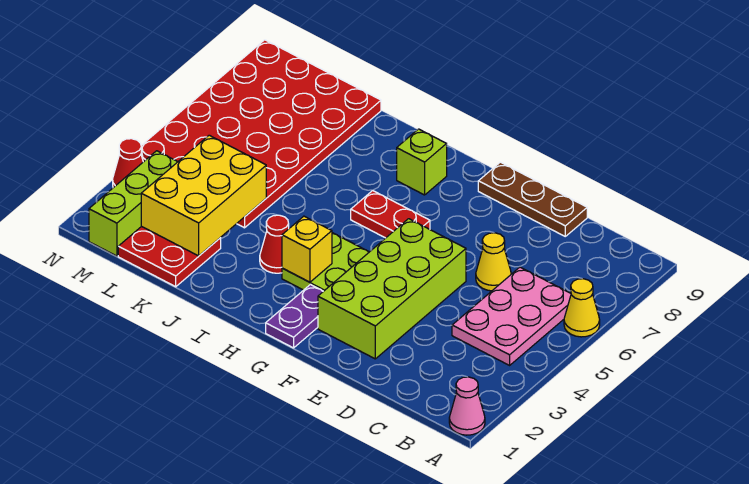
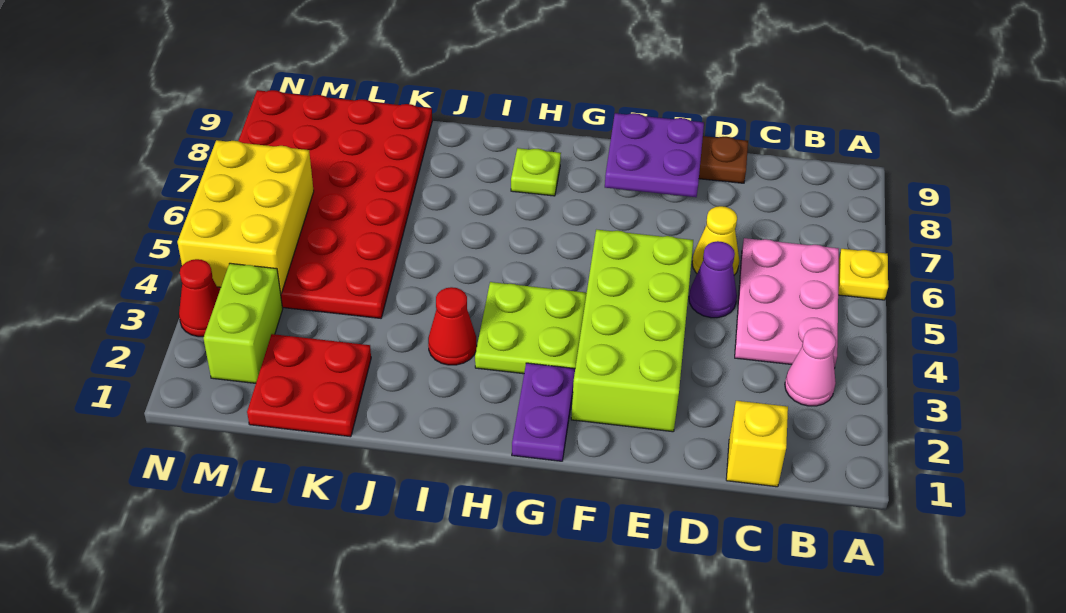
pink cone A1 level 1 -> pink cone B3 level 1
yellow cone A6 level 1 -> yellow plate A6 level 1
none -> purple cone D5 level 1
none -> purple plate E8:F9 level 2
red plate G6:H6 level 1 -> none
yellow brick H3 level 2 -> yellow brick C1 level 1
lime brick H8 level 1 -> lime plate H8 level 1
yellow brick K2:L4 level 2 -> yellow brick M4:N6 level 2
lime brick M1:M3 level 1 -> lime brick M2:M3 level 1

